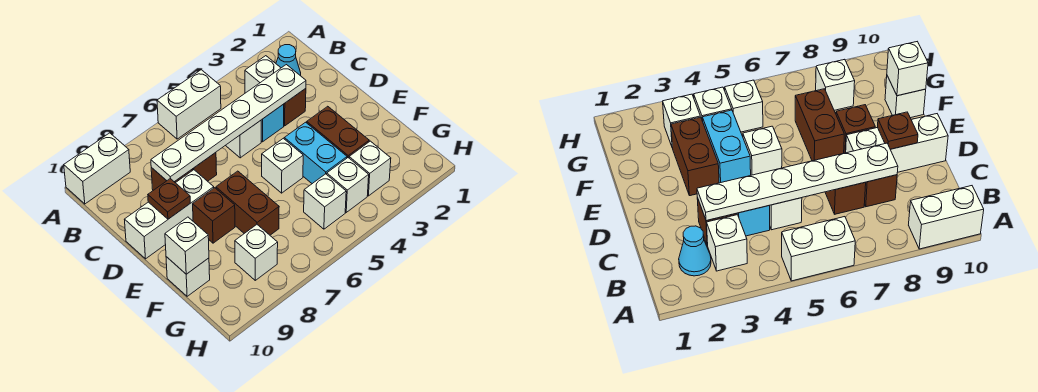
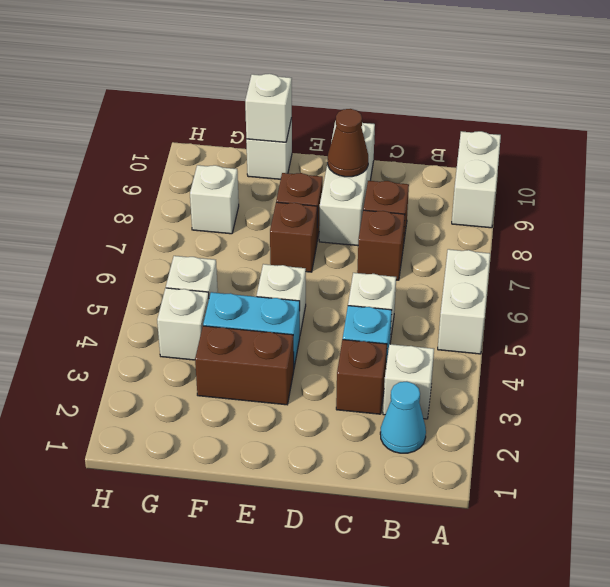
white plate C3:C8 level 2 -> none
brown plate D9 level 2 -> brown cone D9 level 2
brown brick E7:F7 level 1 -> brown brick E7 level 1
white brick G3 level 1 -> none

